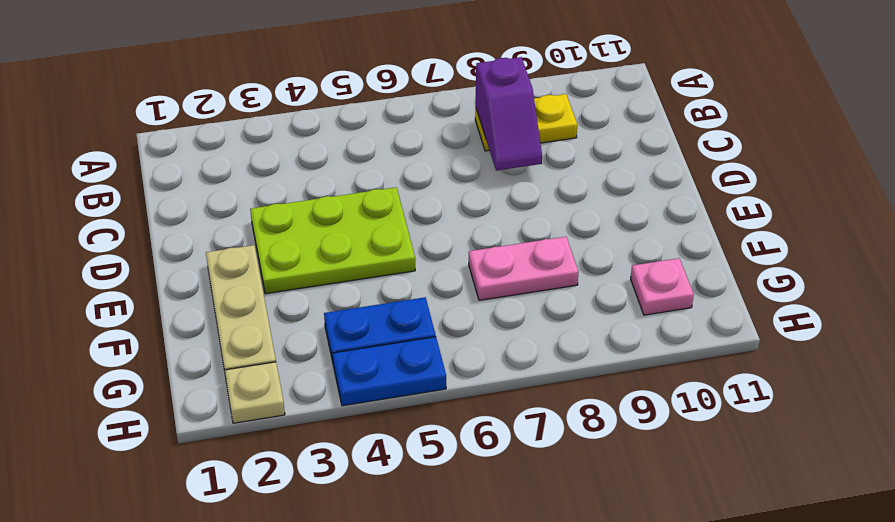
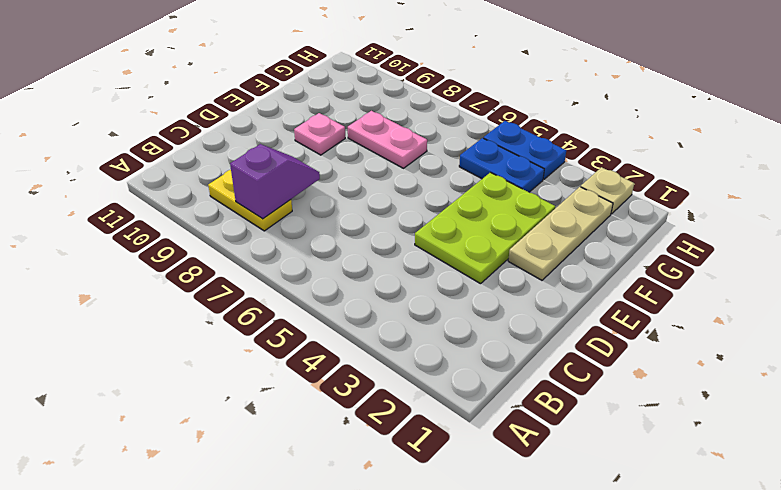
lime plate D3:E5 level 1 -> lime plate D3:F4 level 1
pink plate G10 level 1 -> pink plate E9 level 1

